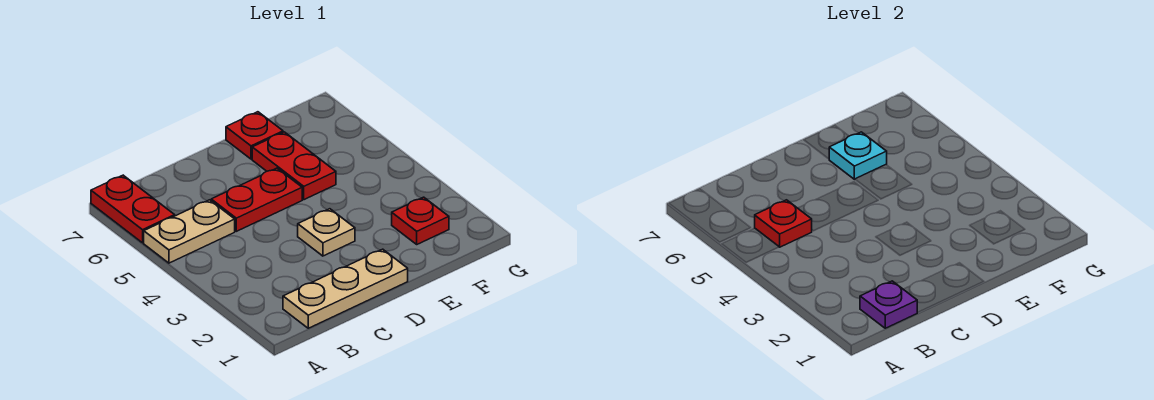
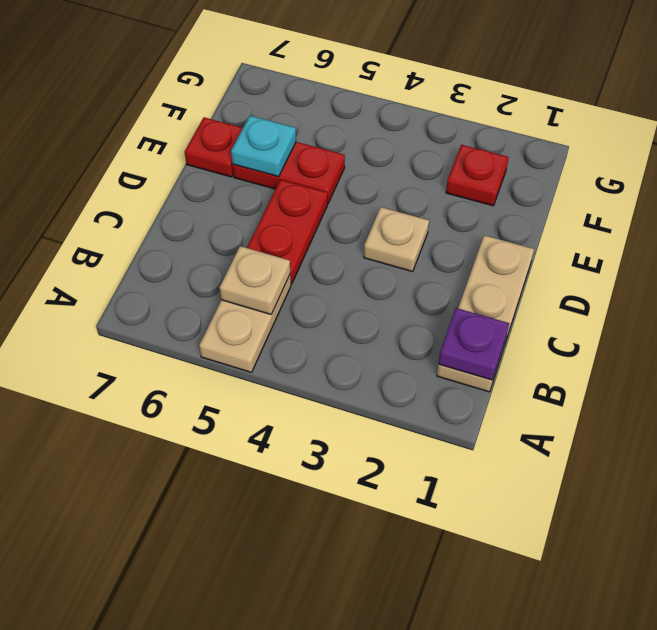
red plate A6:A7 level 1 -> none
red plate B5 level 2 -> tan plate B5 level 2

